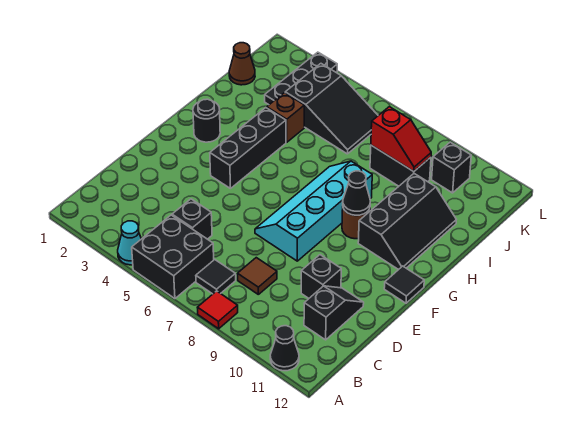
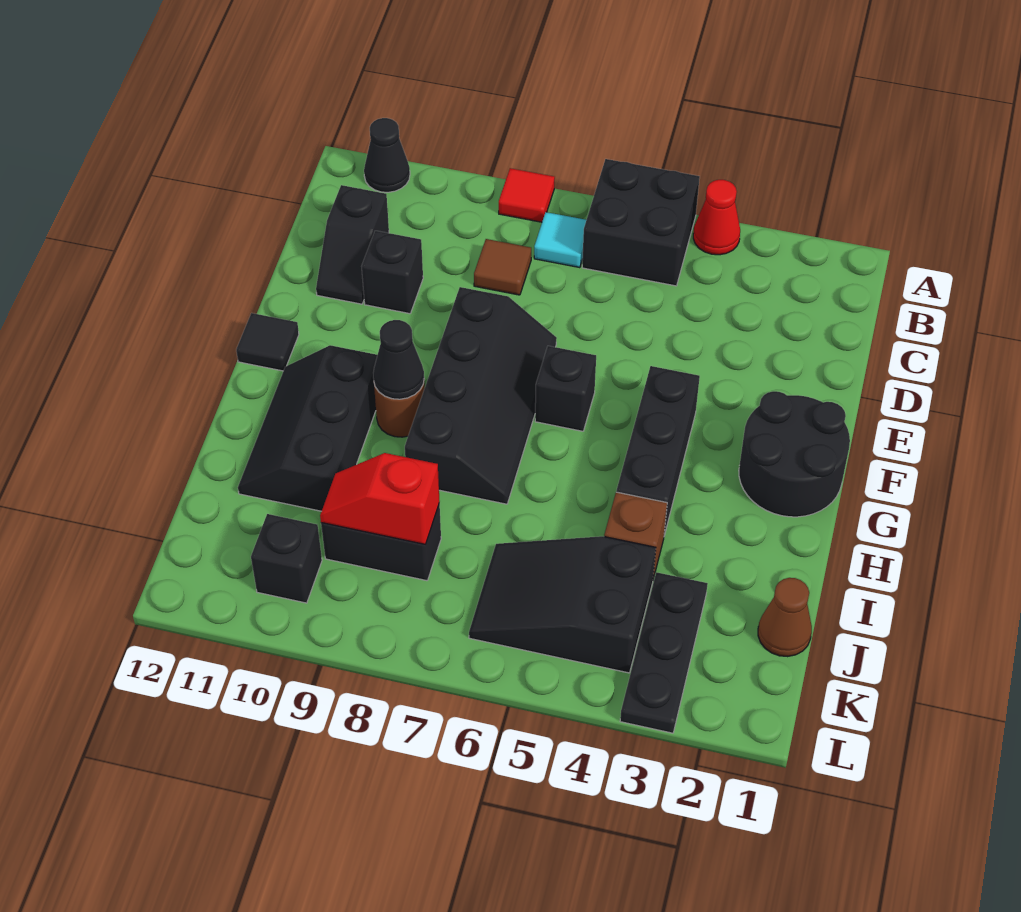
cyan cone A4 level 1 -> red cone A4 level 1
black tile B7 level 1 -> cyan tile B7 level 1
black brick C5 level 1 -> black brick F6 level 1
cyan slope E7:H8 level 1 top 8 -> black slope E7:H8 level 1 top 8
black round brick G2 level 1 -> black round brick F1:G2 level 1

